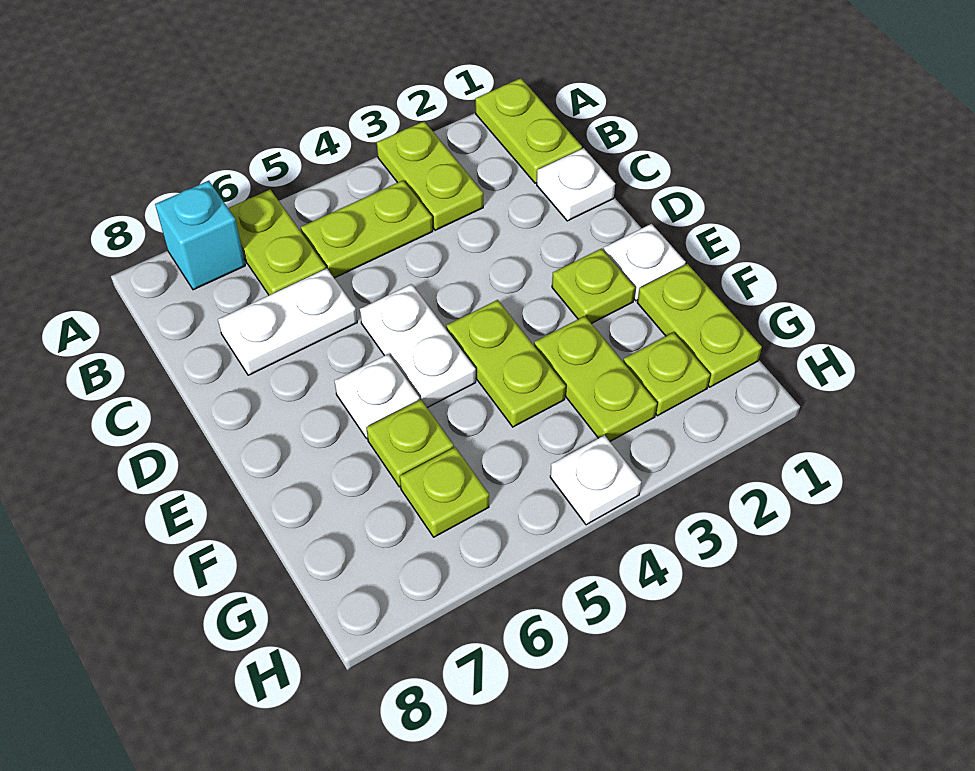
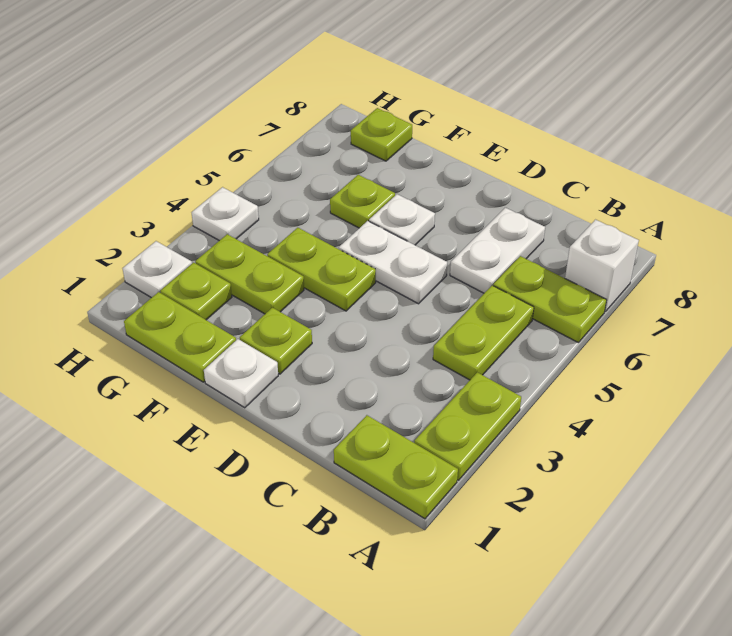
lime plate A3:B3 level 1 -> lime plate A2:A3 level 1
cyan brick A7 level 1 -> white brick A7 level 1
white plate C1 level 1 -> white plate H2 level 1
lime plate G6 level 1 -> lime plate G8 level 1

